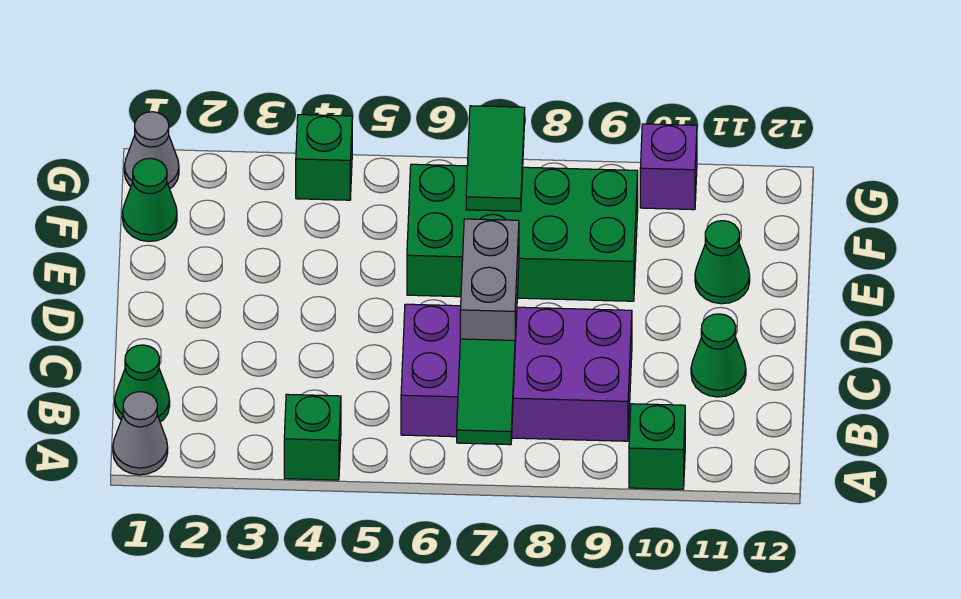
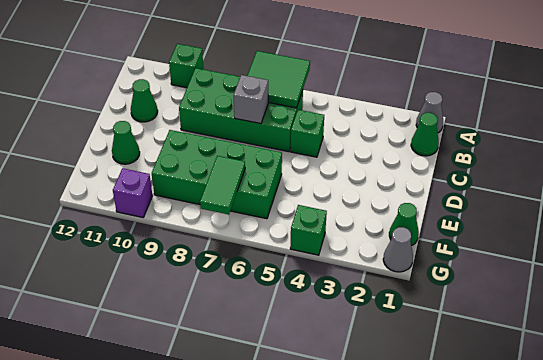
green brick A4 level 1 -> green brick C5 level 1
green tile A7:B7 level 2 -> green tile A6:B7 level 2
purple brick B6:C9 level 1 -> green brick B6:C9 level 1
grey brick C7:D7 level 2 -> grey brick C7 level 2

